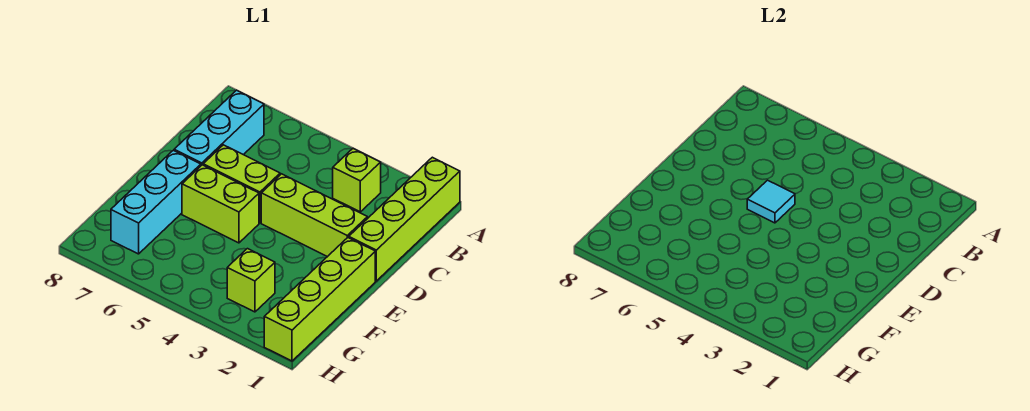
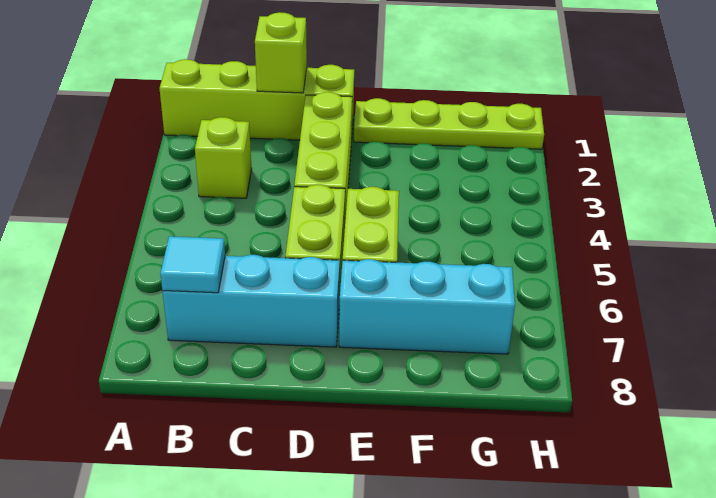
cyan tile D5 level 2 -> cyan tile B7 level 2
lime brick E1:H1 level 1 -> lime plate E1:H1 level 1
lime brick G3 level 1 -> lime brick C1 level 2

